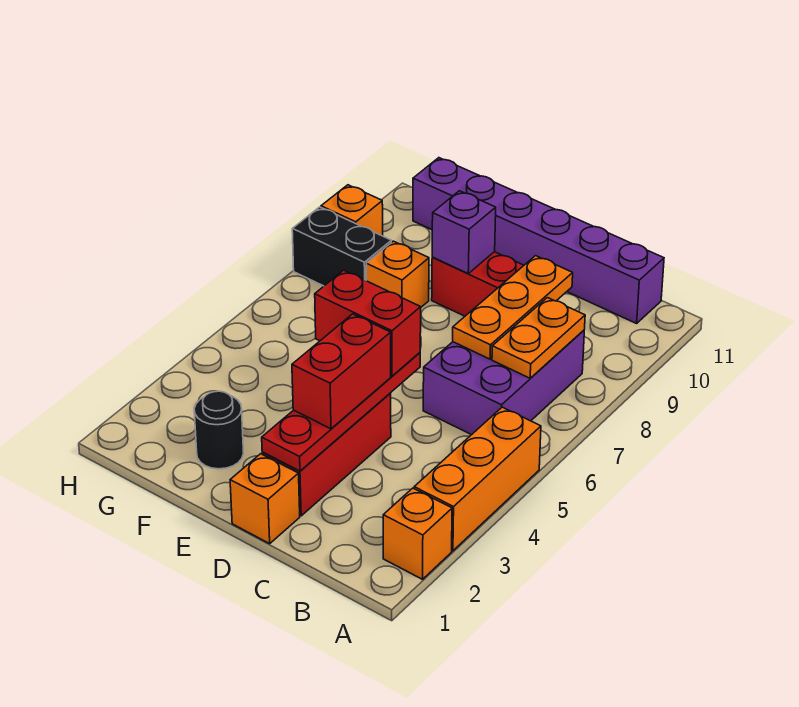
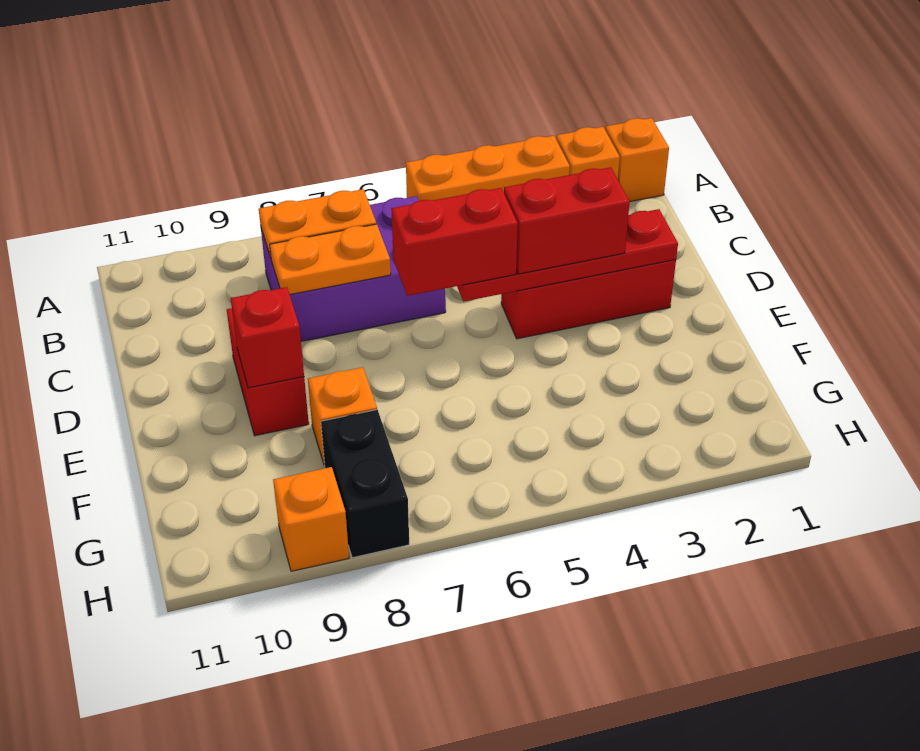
purple brick B11:G11 level 1 -> none
orange plate C7:C9 level 2 -> orange plate C7:C8 level 2
orange brick D1 level 1 -> orange brick A1 level 1
red brick D5:E5 level 3 -> red brick D5:D6 level 3
purple brick E9 level 2 -> red brick E9 level 2
black round brick F2 level 1 -> none

